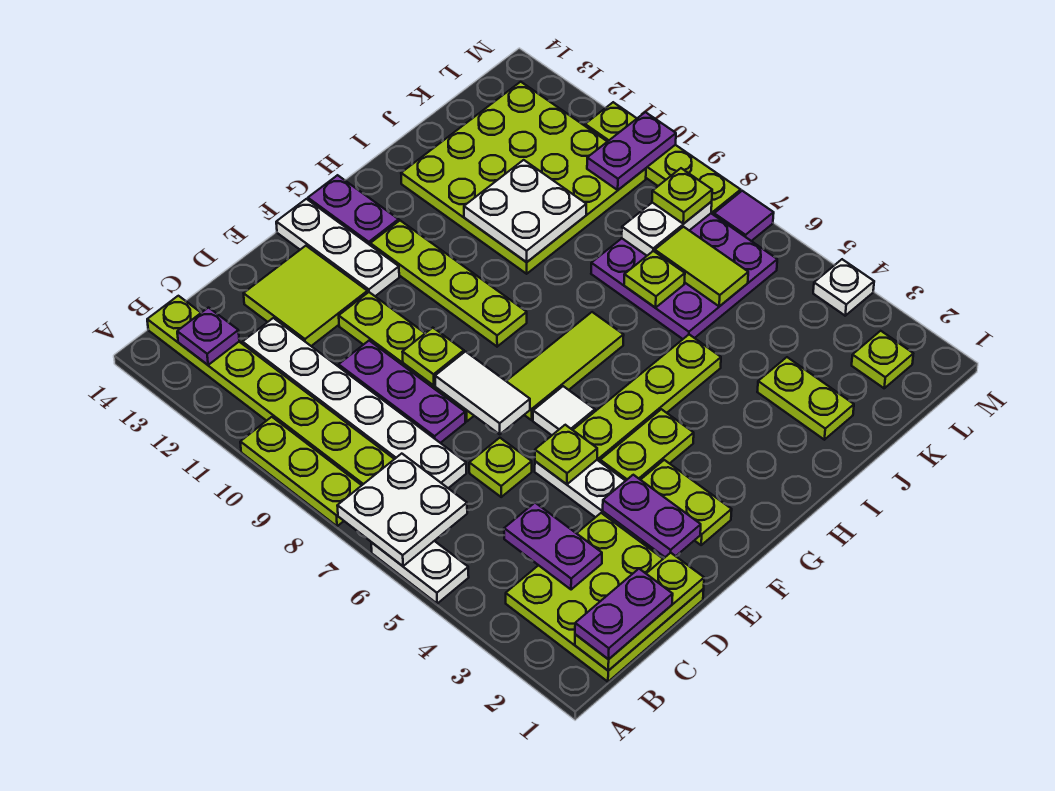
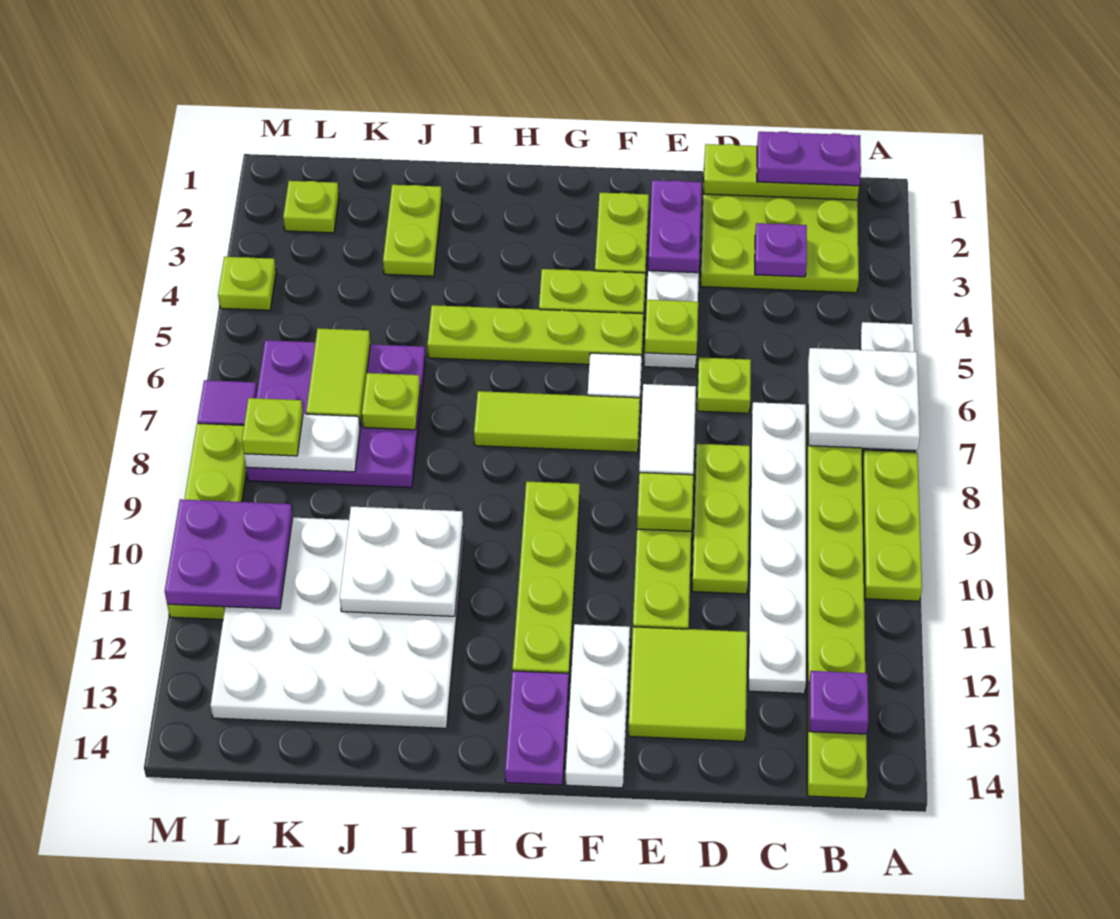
purple plate C3:C4 level 2 -> purple plate C3 level 2
purple plate D8:D10 level 1 -> lime plate D8:D10 level 1
lime plate I10:L13 level 1 -> white plate I10:L13 level 1
purple plate L10:M10 level 2 -> purple plate L10:M11 level 2
white plate M4 level 1 -> lime plate M4 level 1

